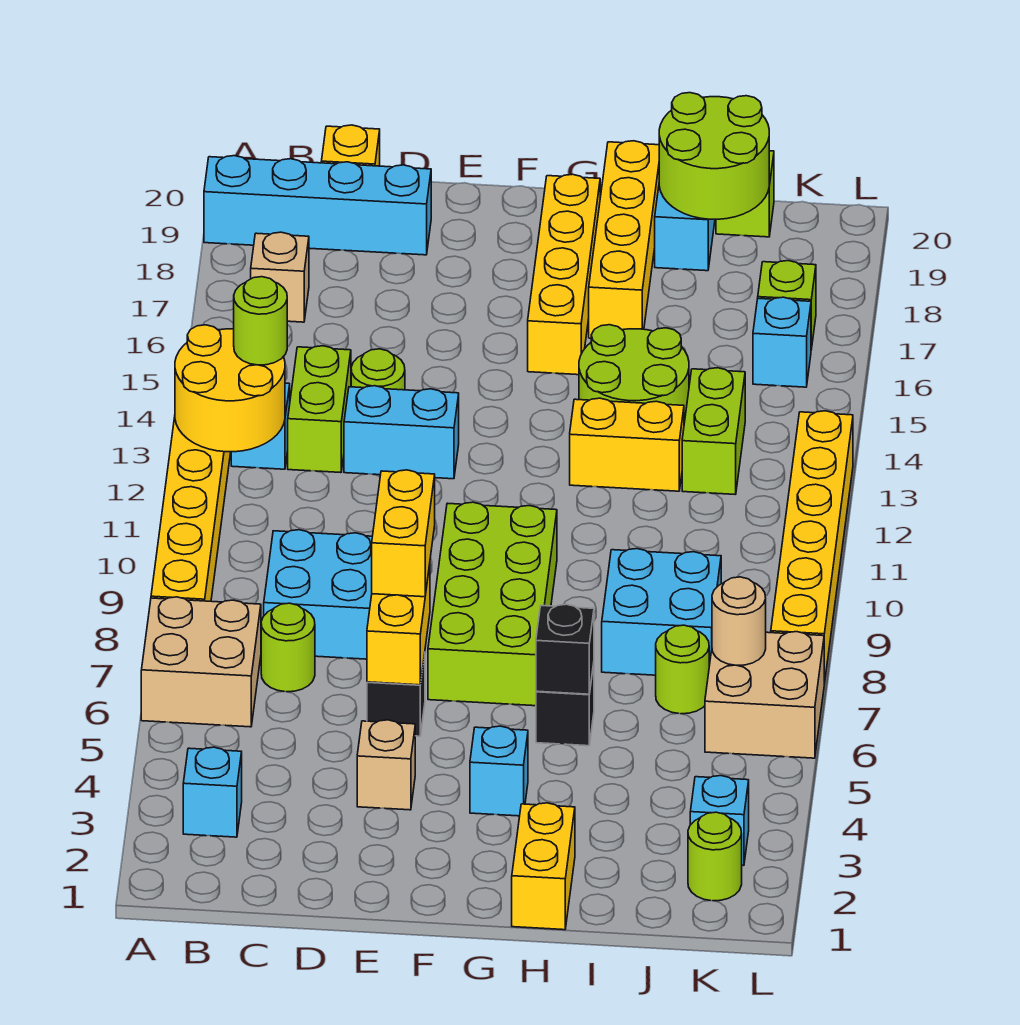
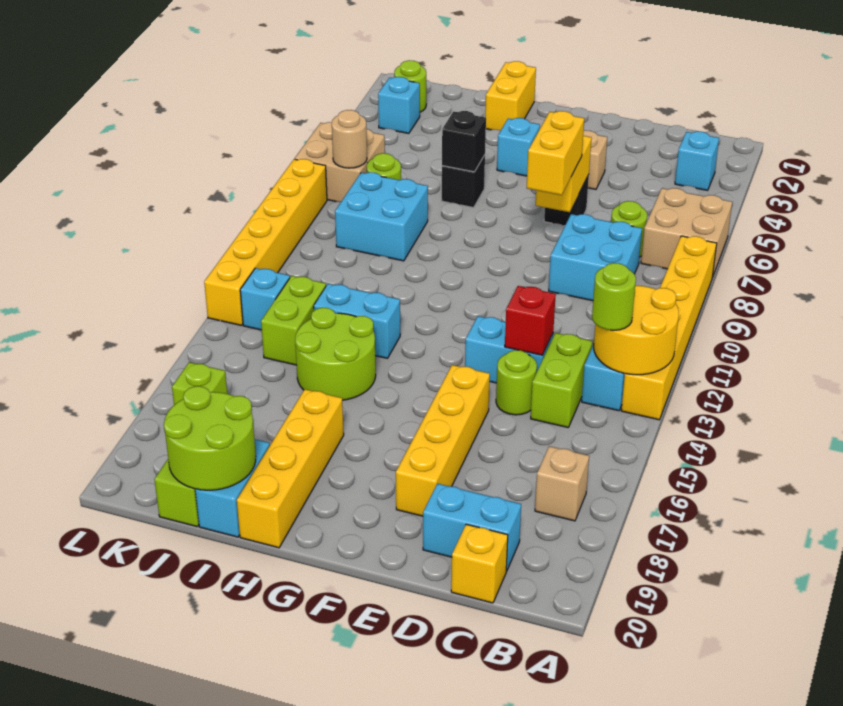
cyan brick A19:D19 level 1 -> cyan brick C19:D19 level 1
none -> red brick D13 level 2
lime brick F7:G10 level 1 -> none
yellow brick G16:G19 level 1 -> yellow brick E15:E18 level 1
yellow brick H13:I13 level 1 -> cyan brick H13:I13 level 1
cyan brick K16 level 1 -> cyan brick K13 level 1

